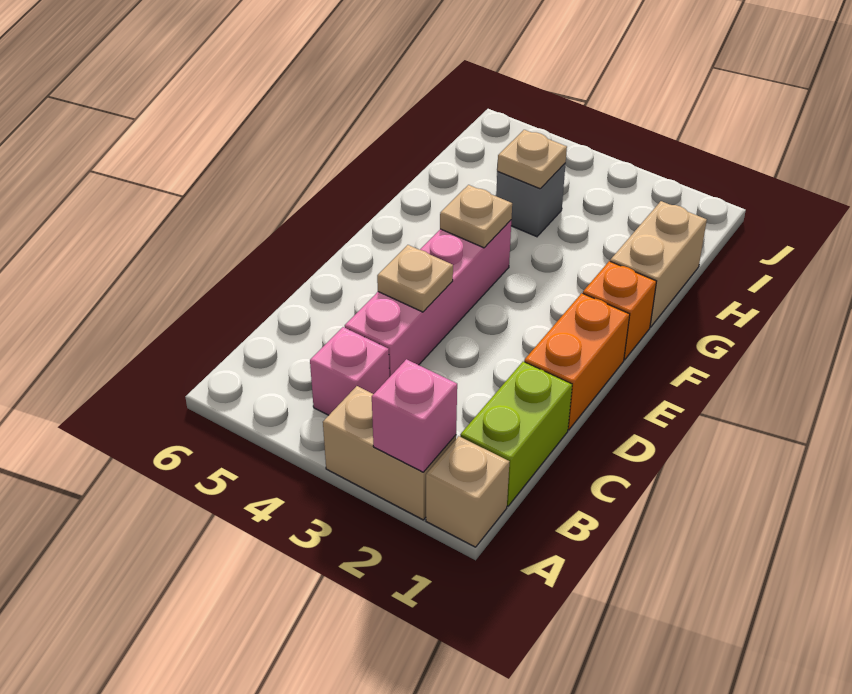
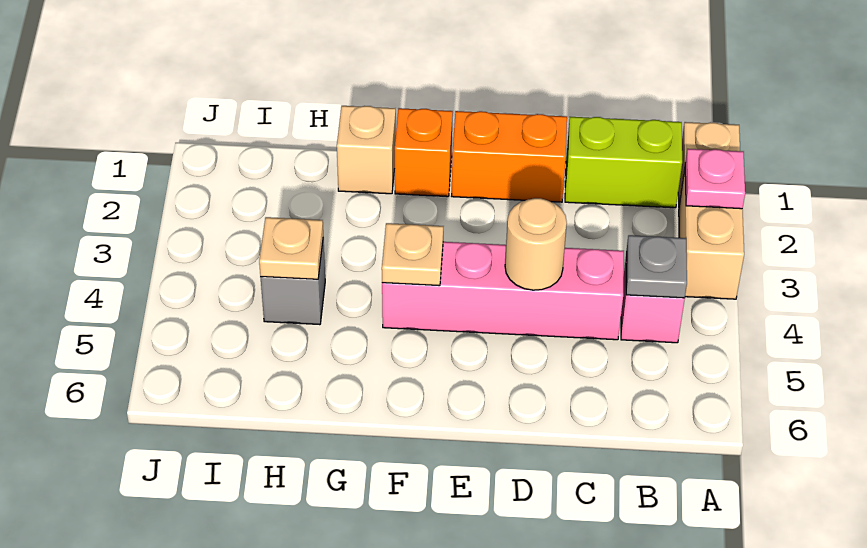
pink brick A2 level 2 -> pink plate A2 level 2
none -> grey plate B4 level 2
tan plate D4 level 2 -> tan round brick D4 level 2
tan brick G1:H1 level 1 -> tan brick G1 level 1

